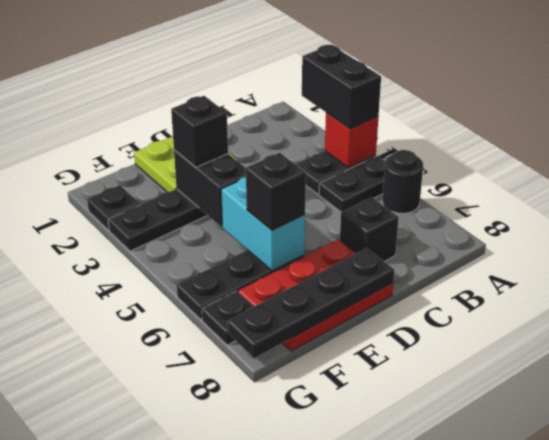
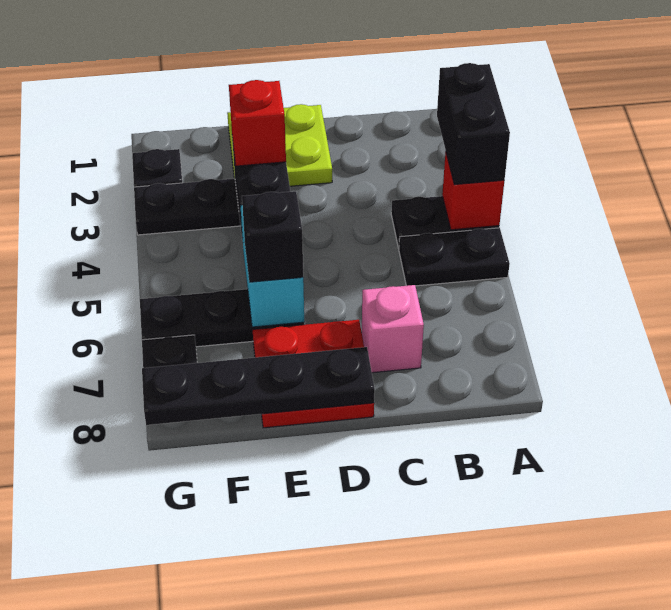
black round brick A6 level 1 -> none
black brick C7 level 1 -> pink brick C7 level 1
red plate D7:F8 level 1 -> red plate D7:E8 level 1
black brick E3 level 3 -> red brick E3 level 3

